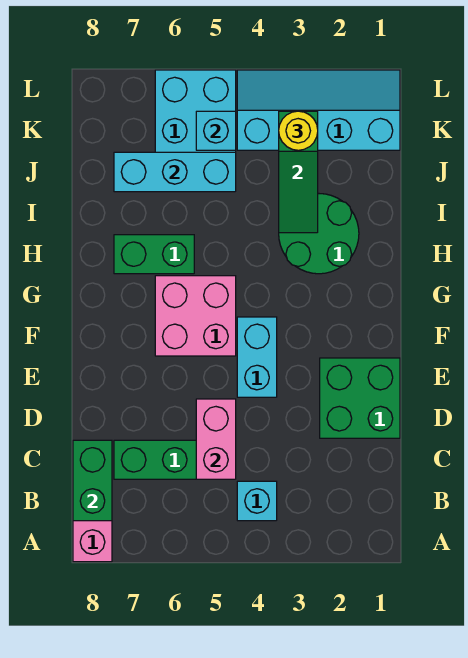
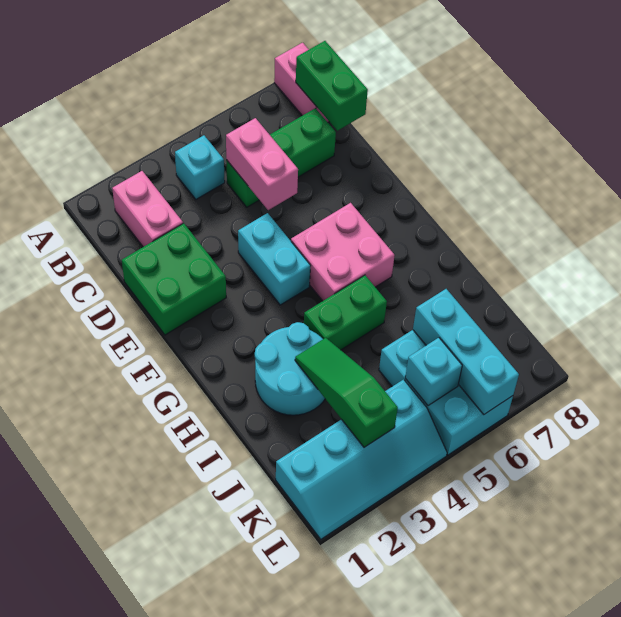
none -> pink brick B2:C2 level 1
green round brick H2:I3 level 1 -> cyan round brick H2:I3 level 1
green brick H6:H7 level 1 -> green brick H4:H5 level 1
cyan brick J5:J7 level 2 -> cyan brick J6:L6 level 2
yellow round brick K3 level 3 -> none

